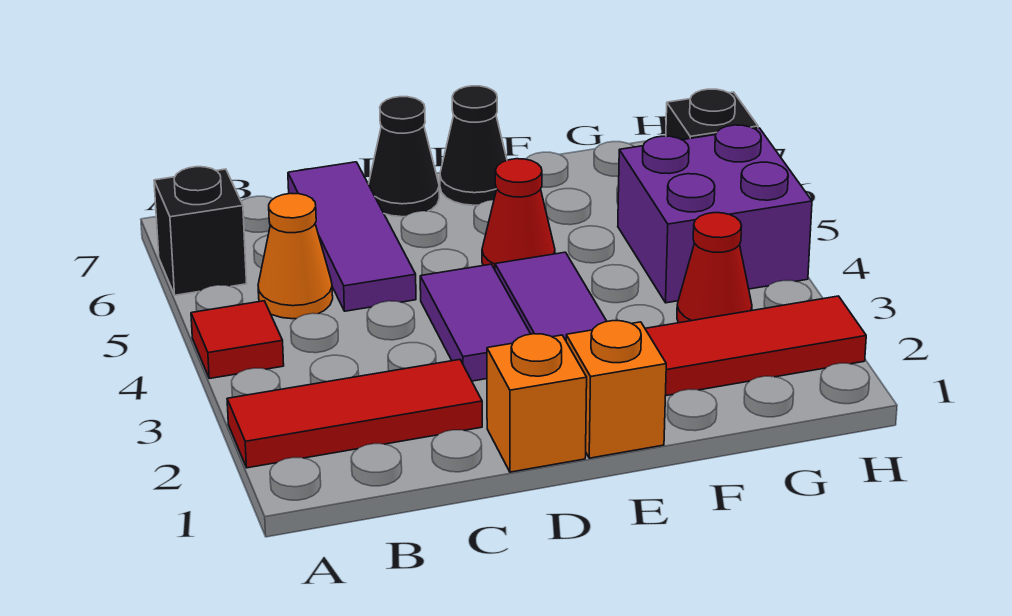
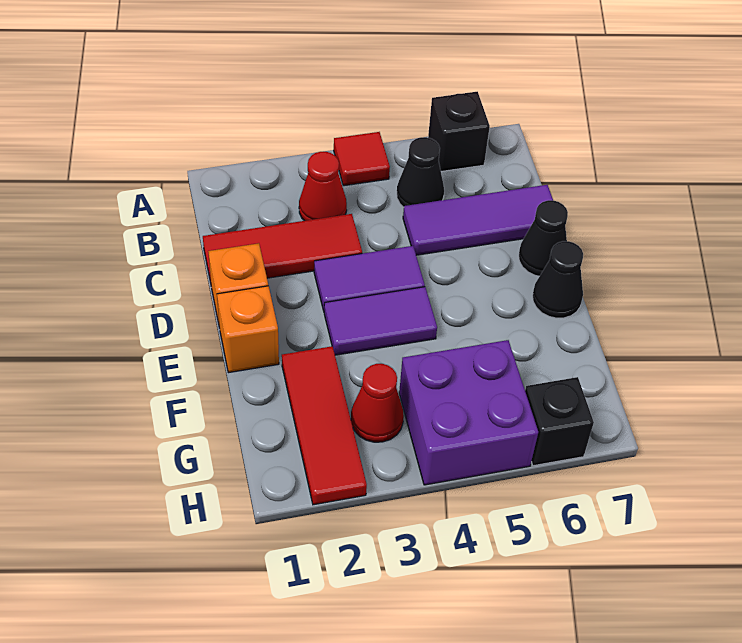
red tile A2:C2 level 1 -> red tile C1:C3 level 1
orange cone B5 level 1 -> black cone B5 level 1
red cone E5 level 1 -> red cone B3 level 1

